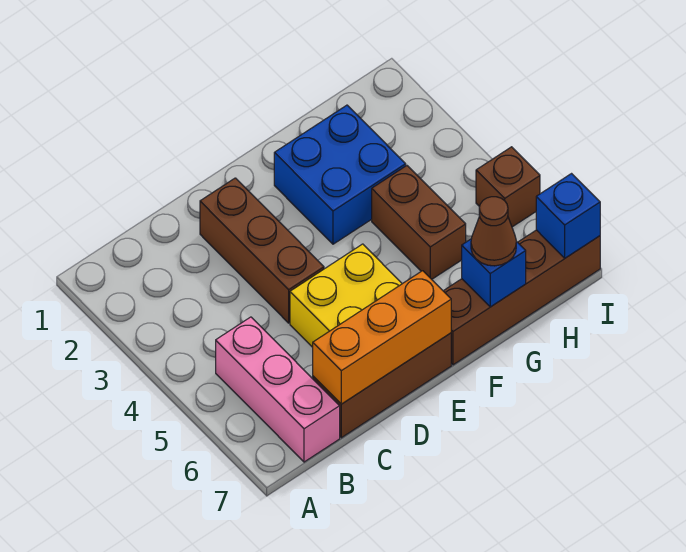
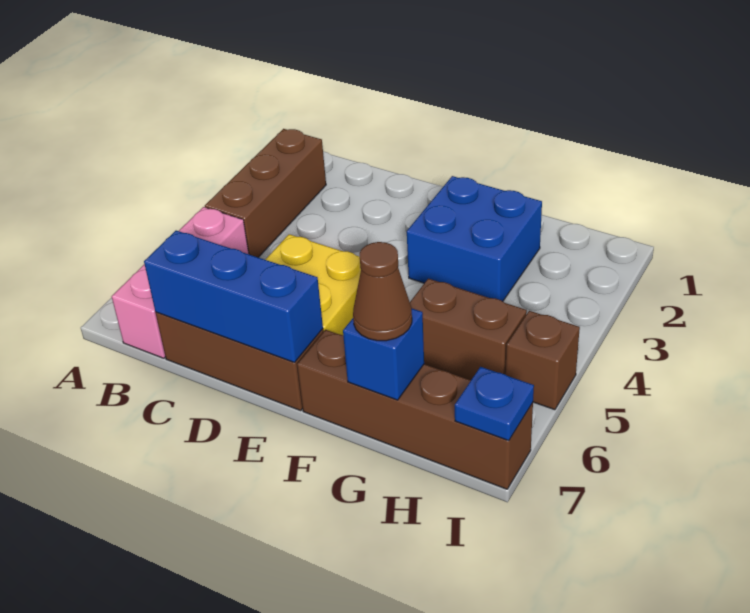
orange brick C7:E7 level 2 -> blue brick C7:E7 level 2
brown brick D2:D4 level 1 -> brown brick B2:B4 level 1
brown brick G4:G5 level 1 -> brown brick G5:H5 level 1
blue brick I7 level 2 -> blue plate I7 level 2

